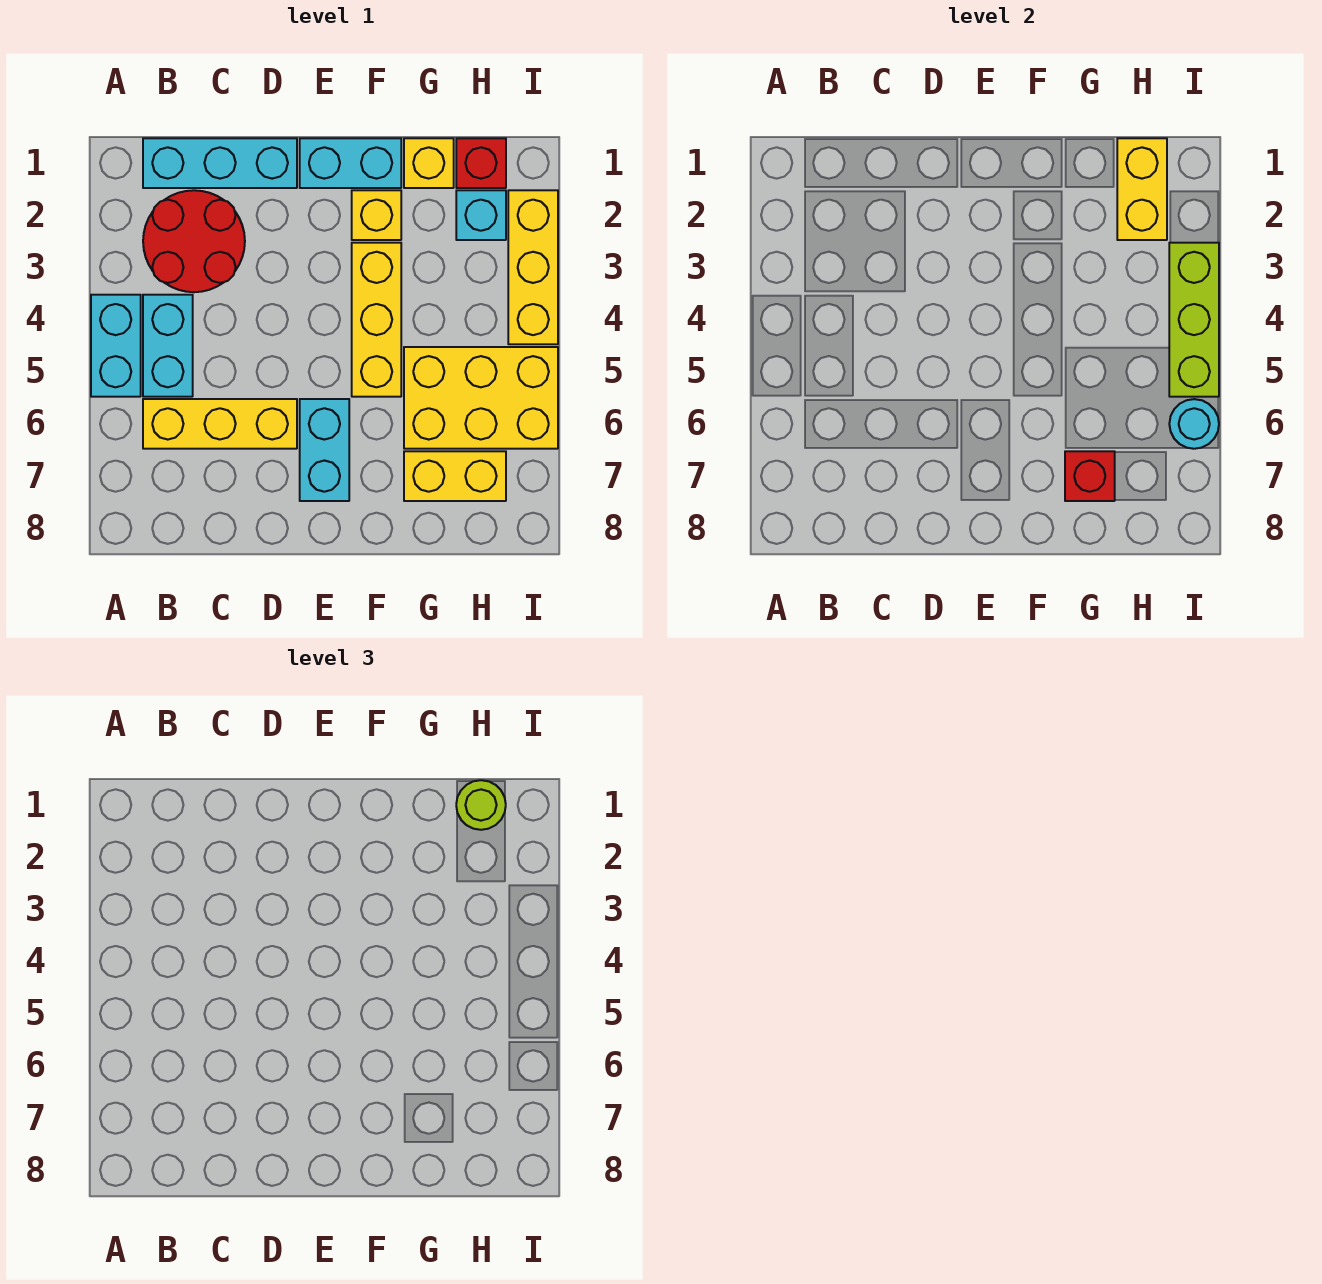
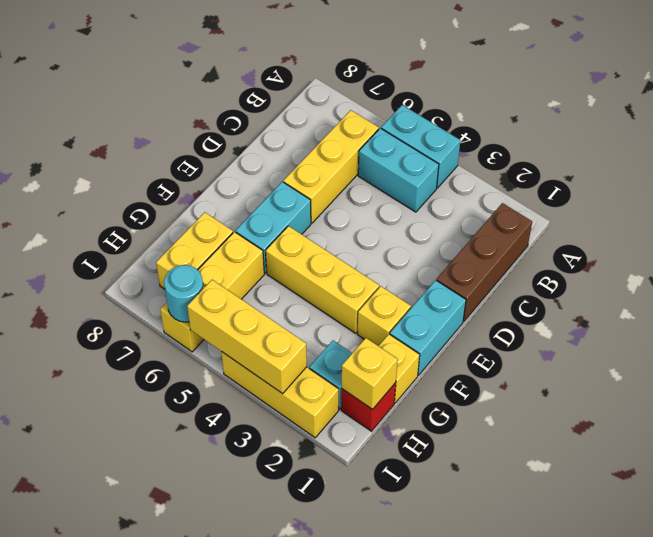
cyan brick B1:D1 level 1 -> brown brick B1:D1 level 1
red round brick B2:C3 level 1 -> none
cyan brick E6:E7 level 1 -> cyan brick E6:F6 level 1
yellow brick G5:I6 level 1 -> yellow brick G6:I6 level 1
red brick G7 level 2 -> none
yellow brick H1:H2 level 2 -> yellow brick H1 level 2
lime round brick H1 level 3 -> none
lime brick I3:I5 level 2 -> yellow brick I3:I5 level 2

